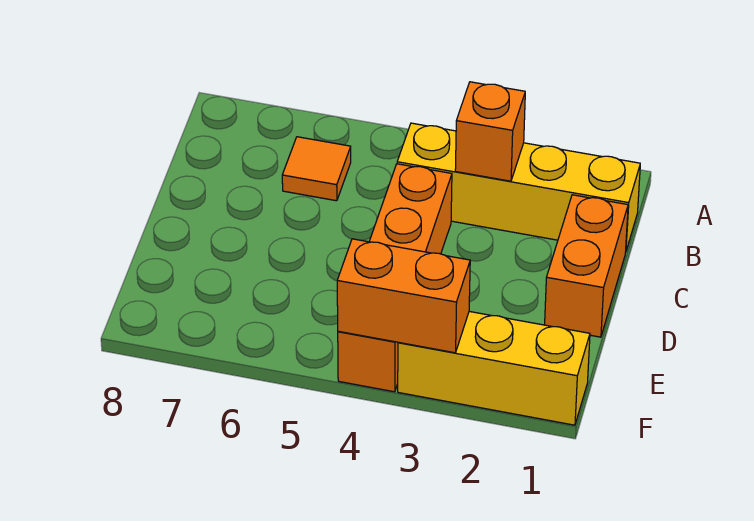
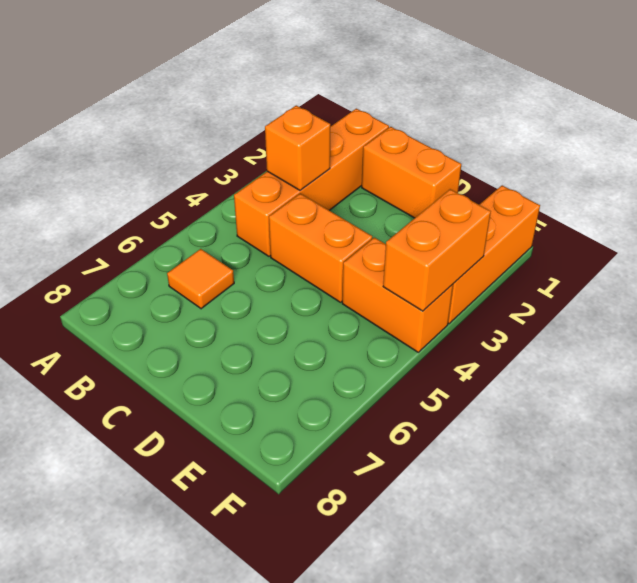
yellow brick B1:B4 level 1 -> orange brick B1:B4 level 1
yellow brick F1:F3 level 1 -> orange brick F1:F3 level 1

